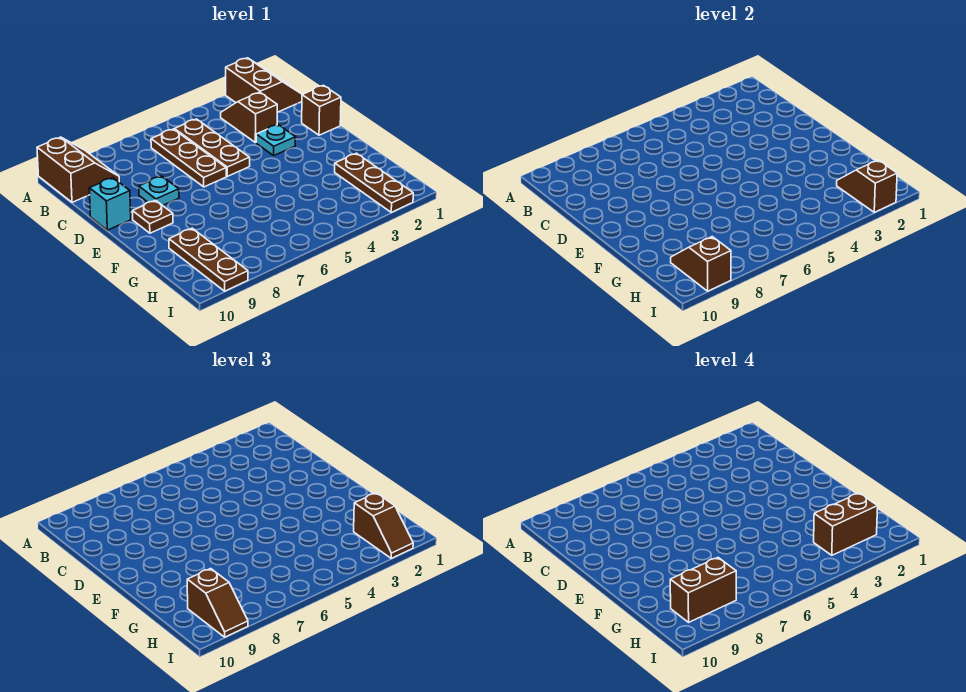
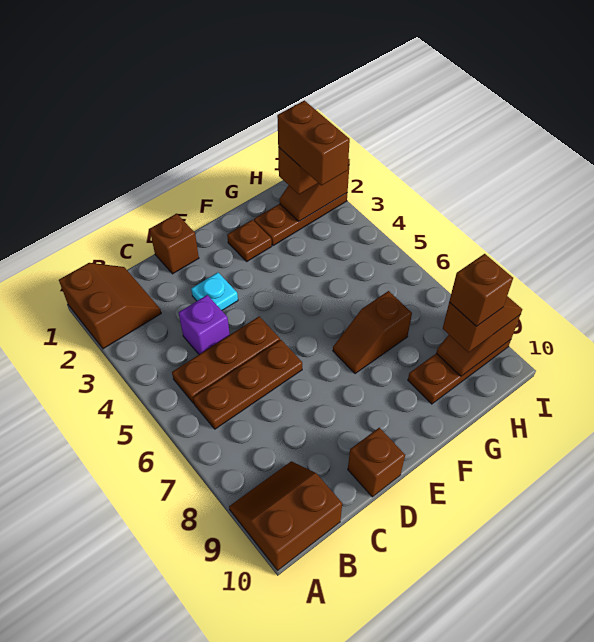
brown slope A1:B2 level 1 top 2 -> brown slope A1:B2 level 1 top A
brown slope B3:C3 level 1 top C -> brown slope F7:G7 level 1 top G
none -> purple brick C4 level 1
cyan plate D8 level 1 -> none
cyan brick D10 level 1 -> brown brick D10 level 1
brown plate E9 level 1 -> brown plate F2 level 1
brown brick H8:H9 level 4 -> brown brick H9 level 4

